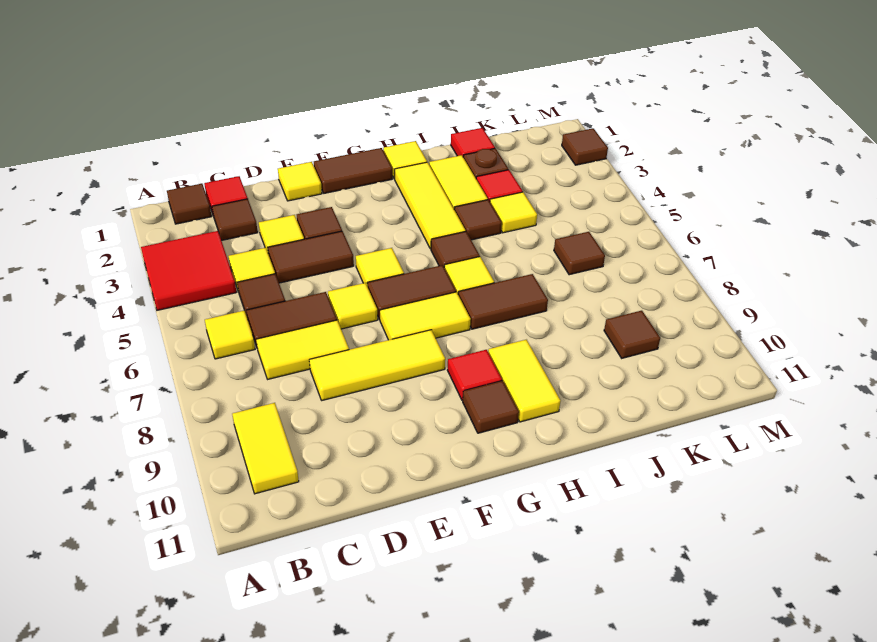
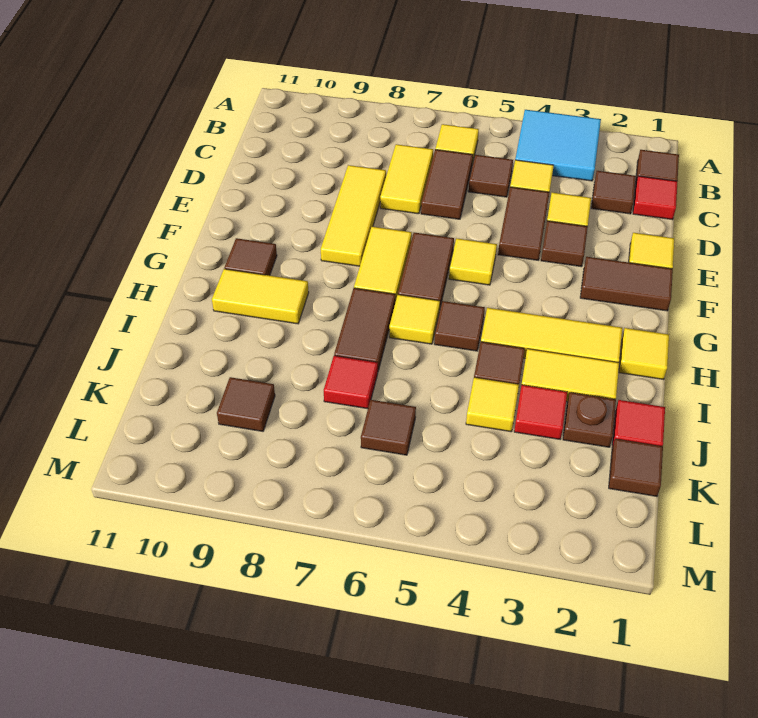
red tile A3:B4 level 1 -> cyan tile A3:B4 level 1
yellow tile B9:B10 level 1 -> none
yellow tile E6 level 1 -> none
brown tile F1:G1 level 1 -> brown tile F1:F2 level 1
red tile G9 level 1 -> red tile J7 level 1
brown tile M2 level 1 -> brown tile K1 level 1

